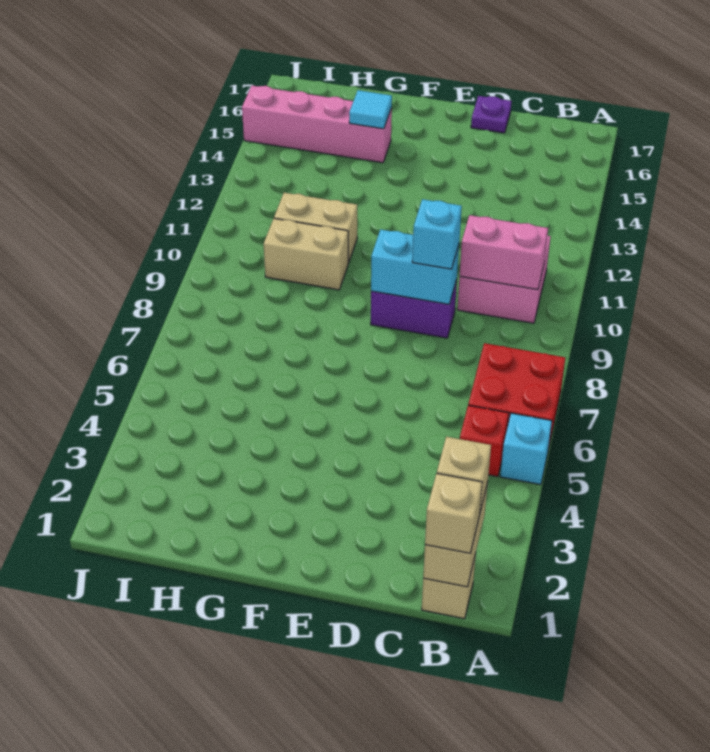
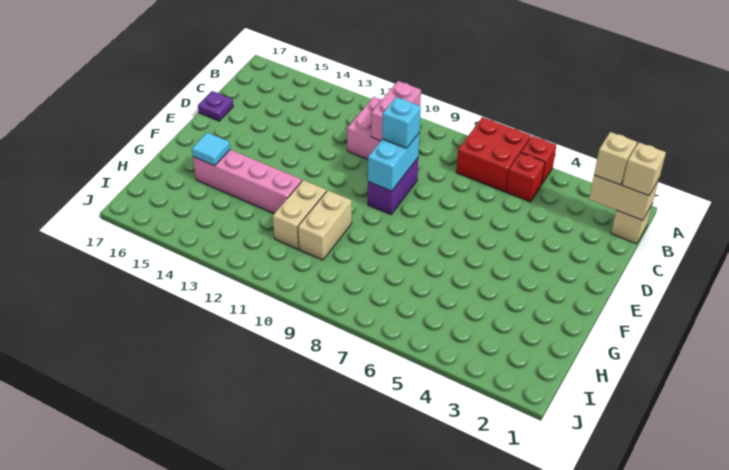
cyan brick A5 level 1 -> red brick A5 level 1
pink brick G15:J15 level 1 -> pink brick G12:G15 level 1

